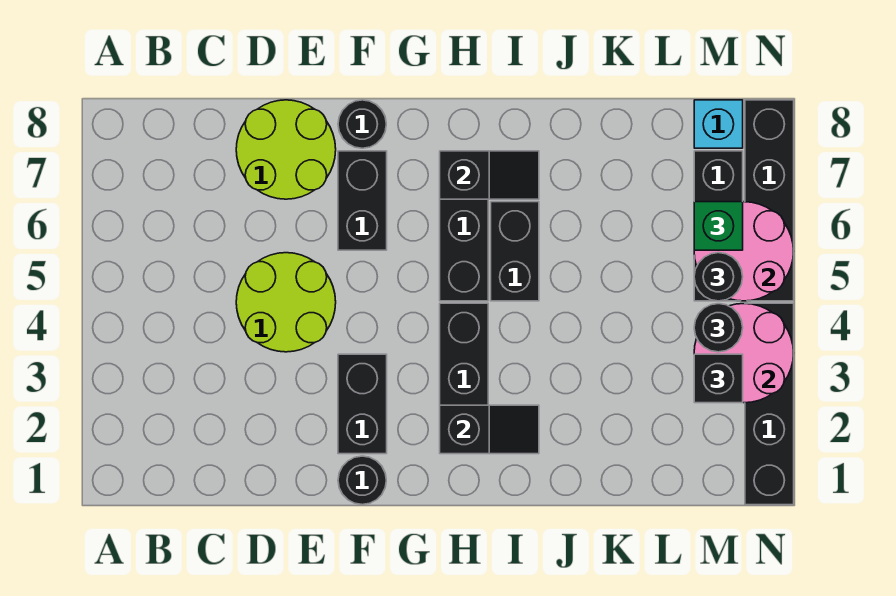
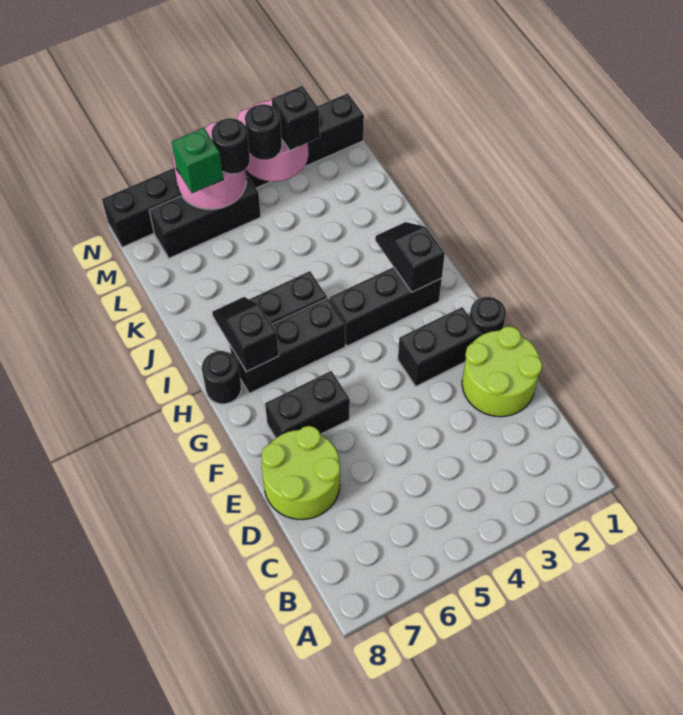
lime round brick D4:E5 level 1 -> lime round brick D1:E2 level 1
black round brick F8 level 1 -> black round brick H8 level 1
cyan brick M8 level 1 -> none

